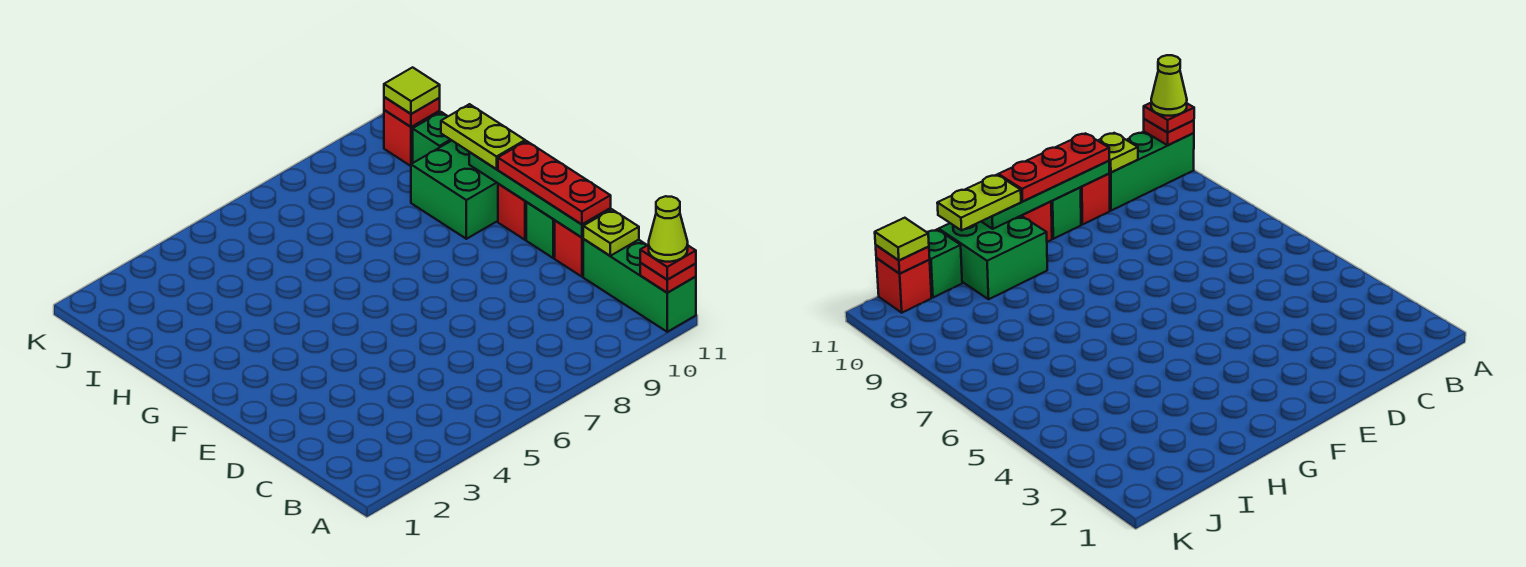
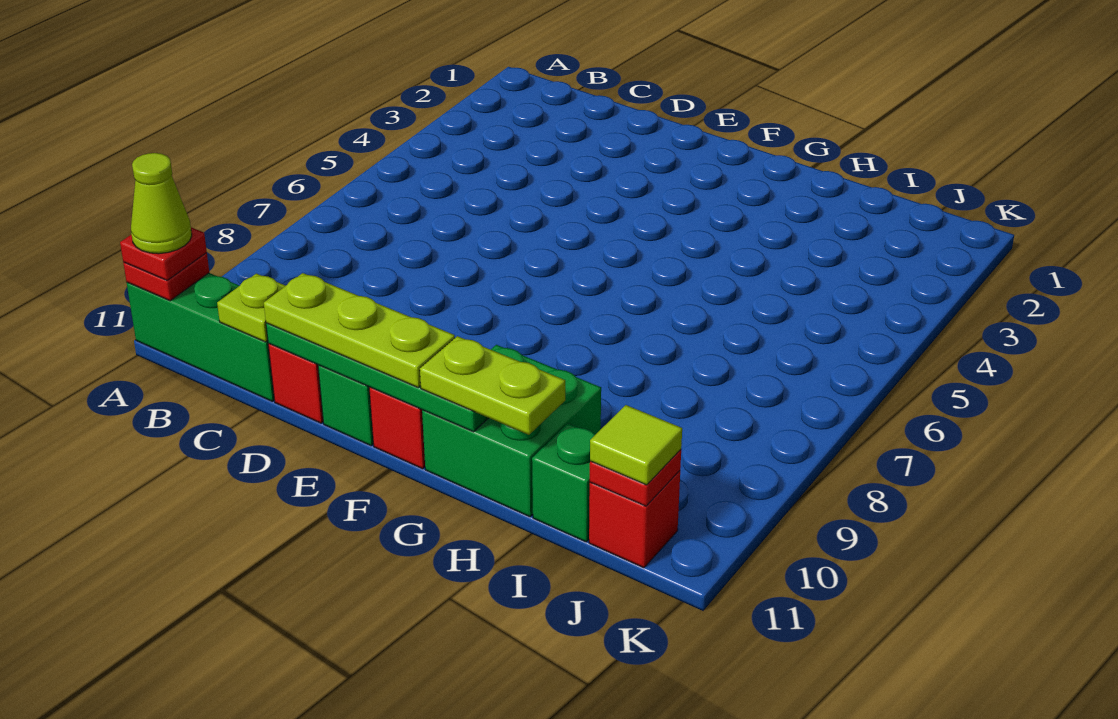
red plate D11:F11 level 3 -> lime plate D11:F11 level 3

